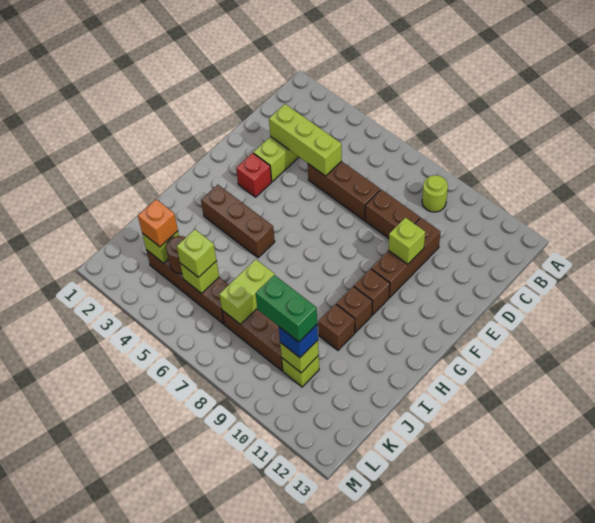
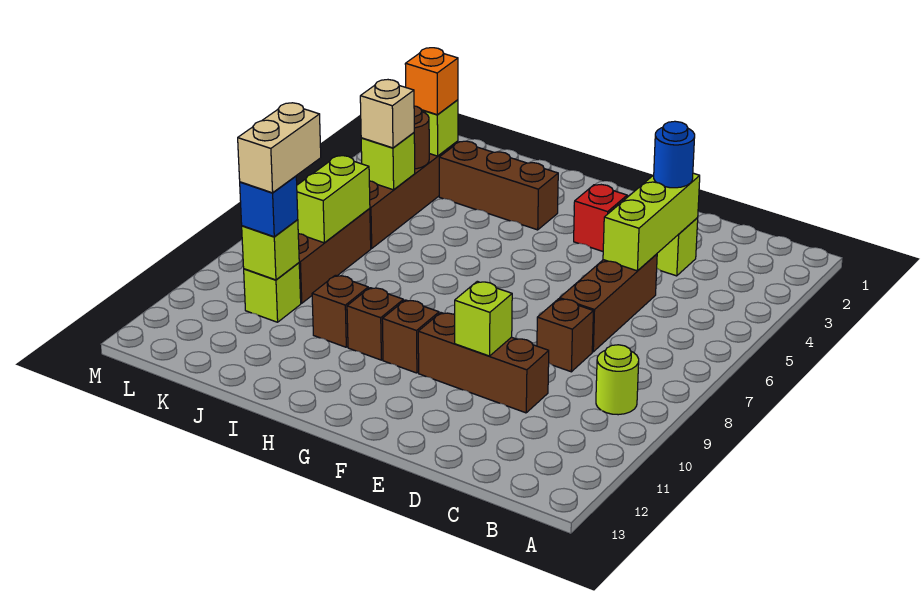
none -> blue round brick D3 level 3
brown brick D8:D9 level 1 -> brown brick D8 level 1
brown brick H3:H5 level 1 -> brown brick H3:J3 level 1
lime brick J7:K7 level 2 -> lime brick K7:K8 level 2
lime brick K5 level 3 -> tan brick K5 level 3
green brick K9:K10 level 4 -> tan brick K9:K10 level 4

